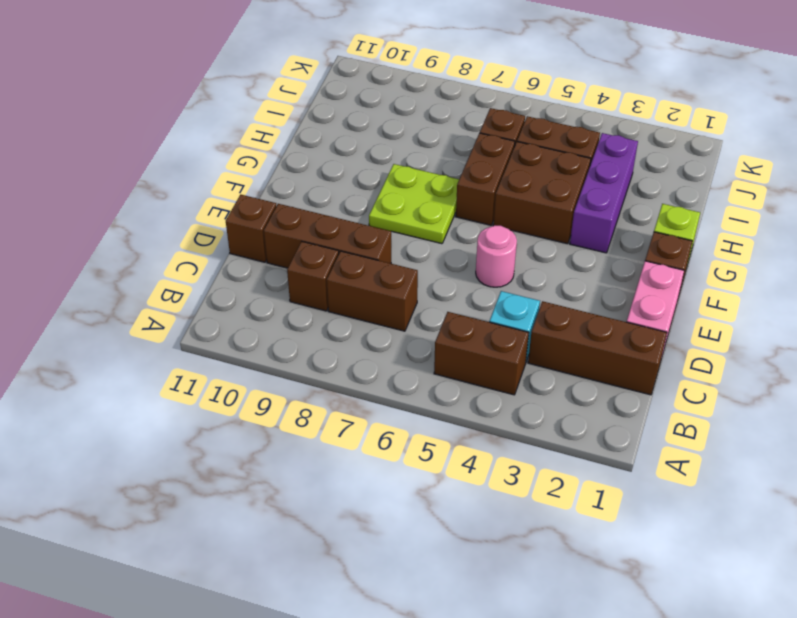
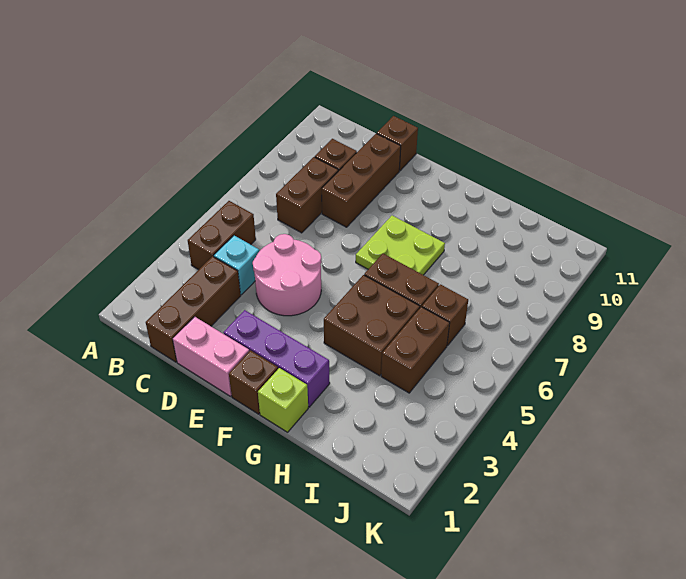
pink round brick E5 level 1 -> pink round brick D4:E5 level 1
purple brick G3:I3 level 1 -> purple brick E2:G2 level 1

